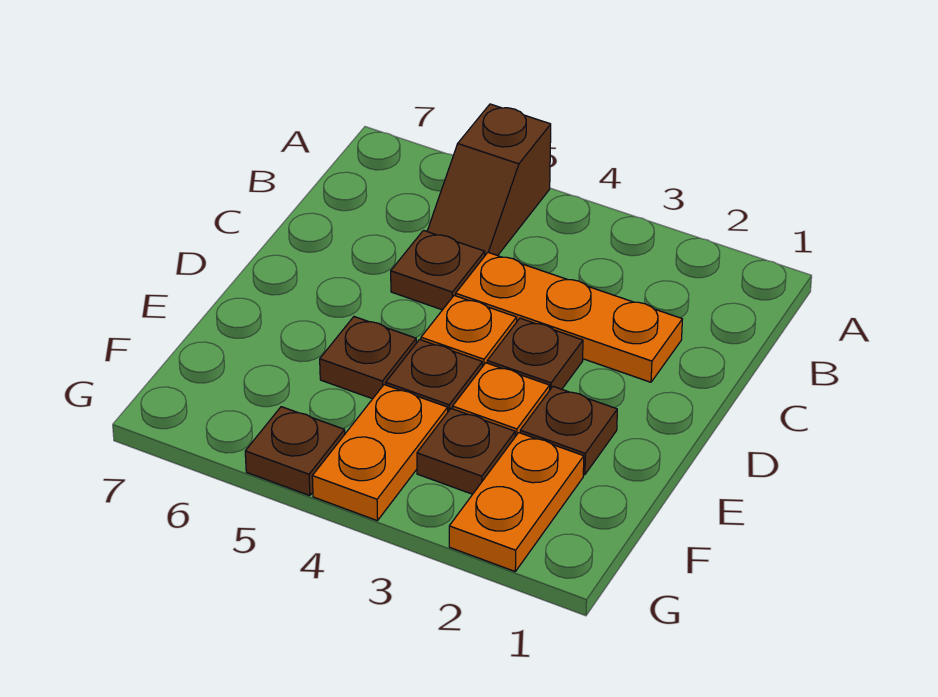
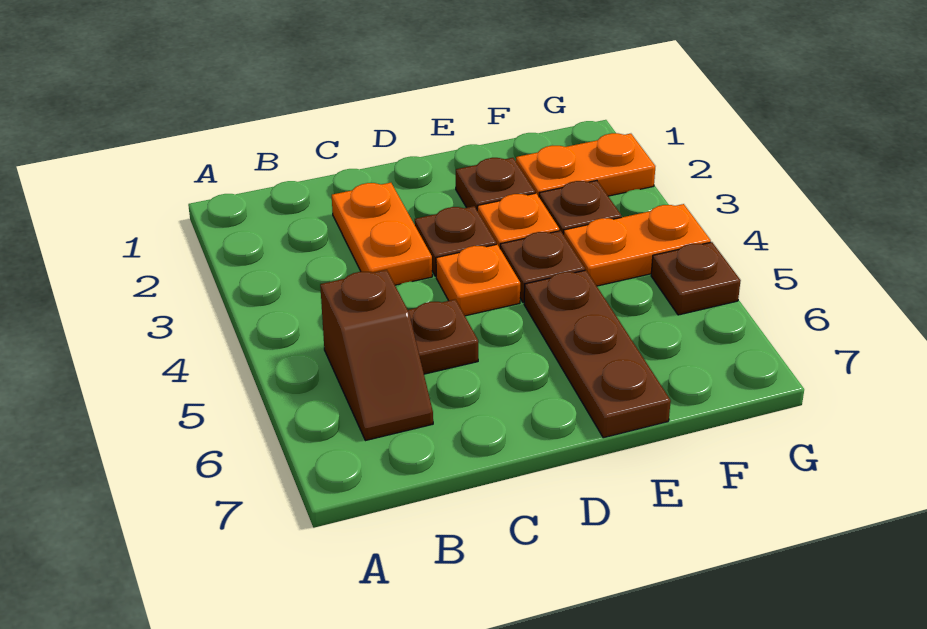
brown slope A5:B5 level 1 top A -> brown slope B5:B6 level 1 top 5
orange plate C2:C4 level 1 -> orange plate C2:C3 level 1
brown plate E5 level 1 -> brown plate E5:E7 level 1

